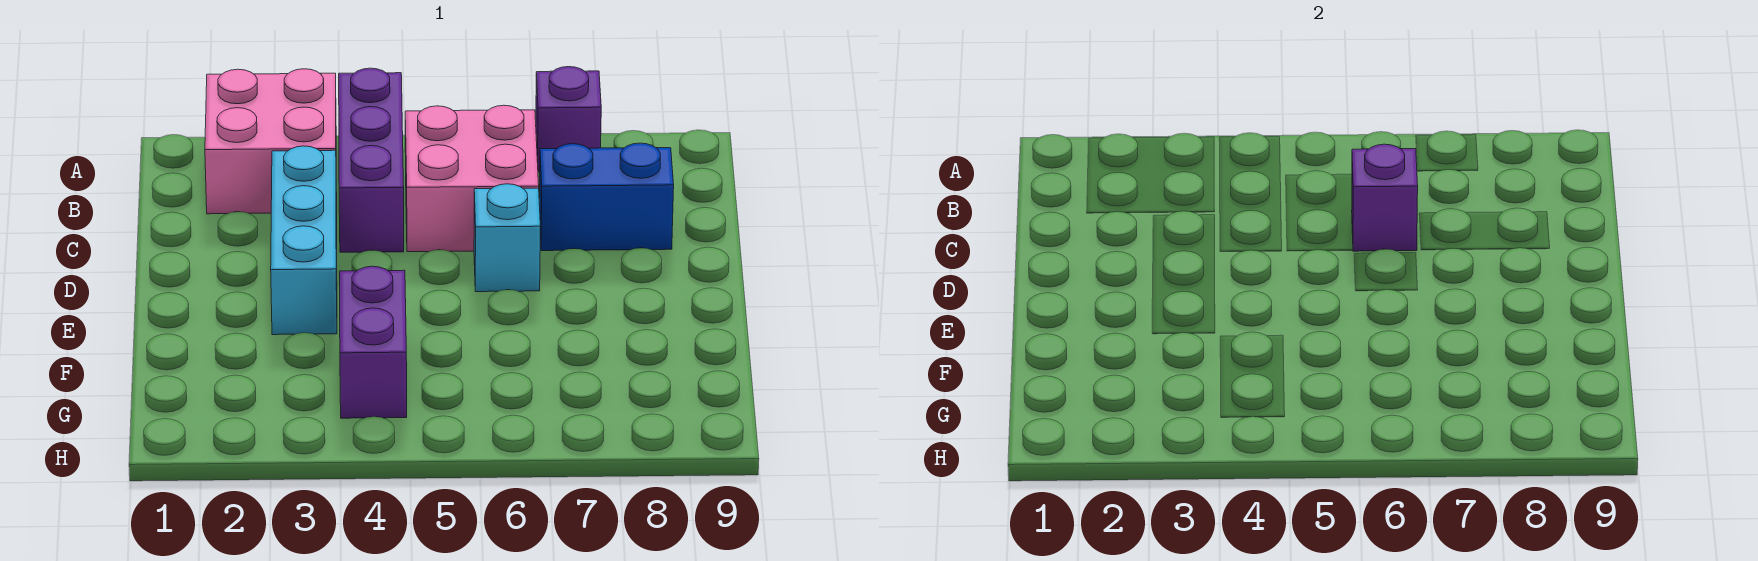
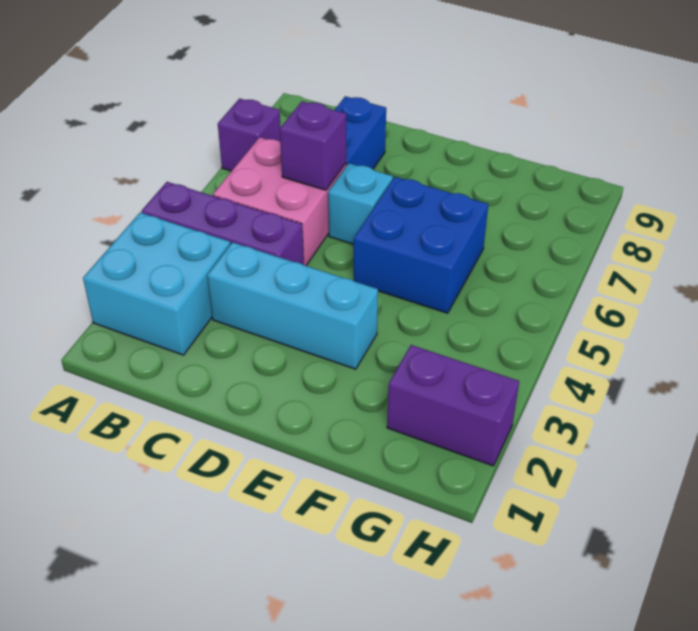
pink brick A2:B3 level 1 -> cyan brick A2:B3 level 1
none -> blue brick E5:F6 level 1
purple brick F4:G4 level 1 -> purple brick G2:H2 level 1

